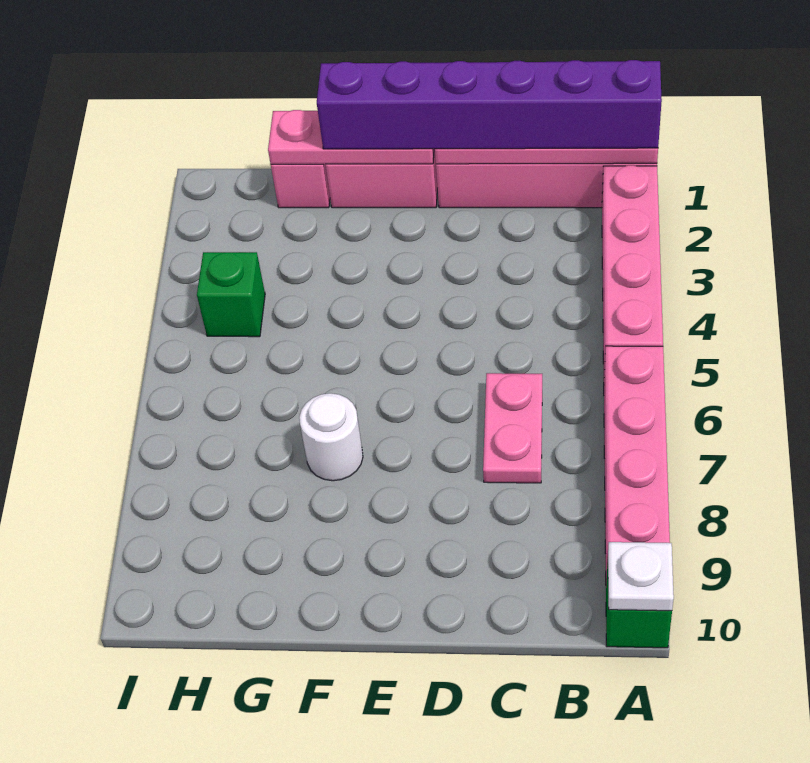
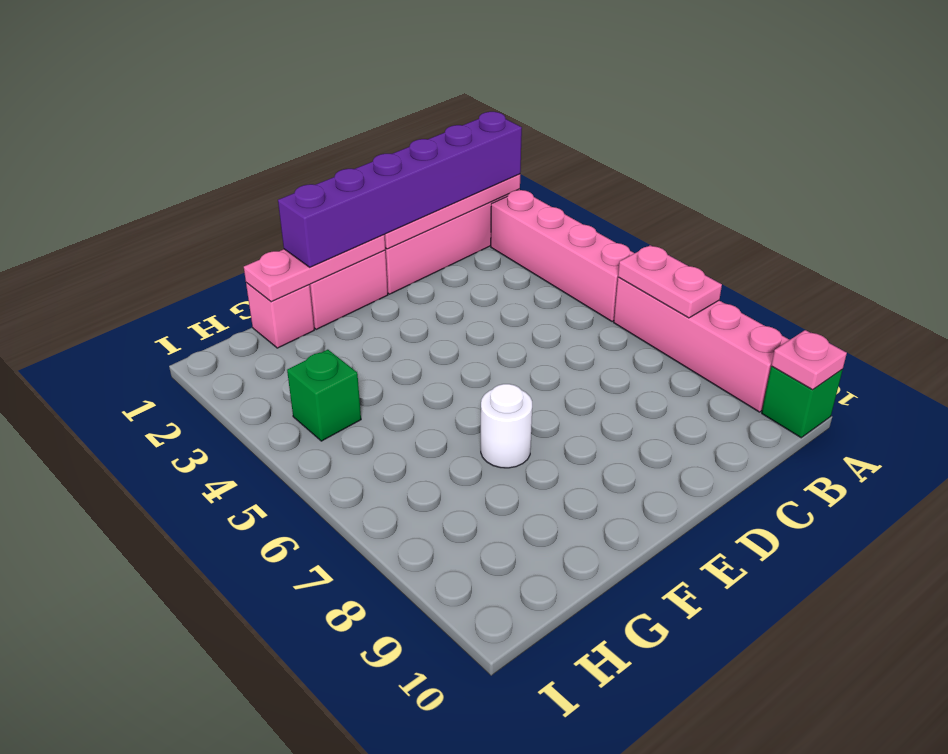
white plate A10 level 2 -> pink plate A10 level 2
pink plate C6:C7 level 1 -> pink plate A6:A7 level 2

